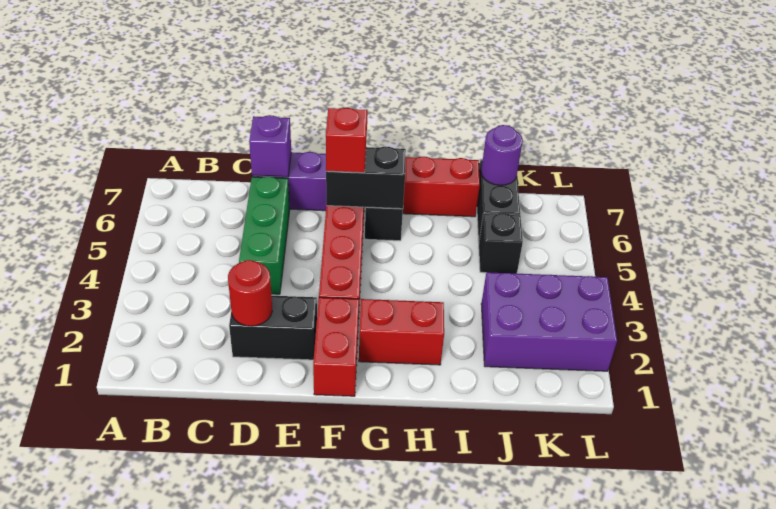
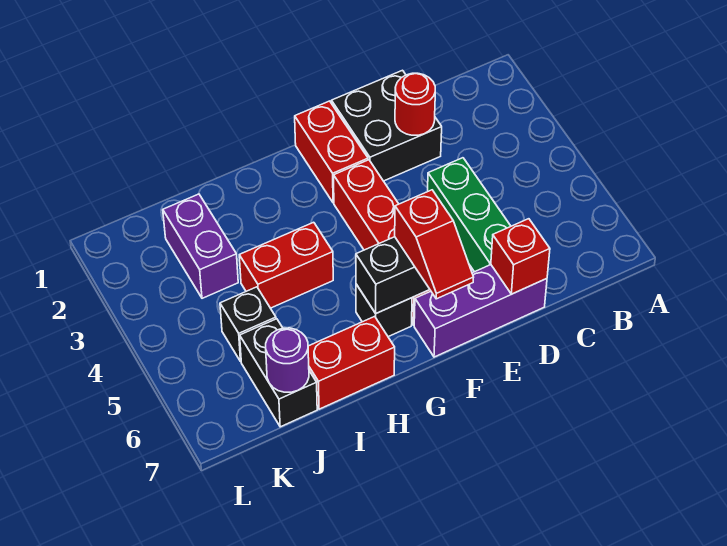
black brick D2:E2 level 1 -> black brick D1:E2 level 1
purple brick D7 level 2 -> red brick D7 level 2
red brick G2:H2 level 1 -> red brick H4:I4 level 1
purple brick J2:L3 level 1 -> purple brick J2:J3 level 1

